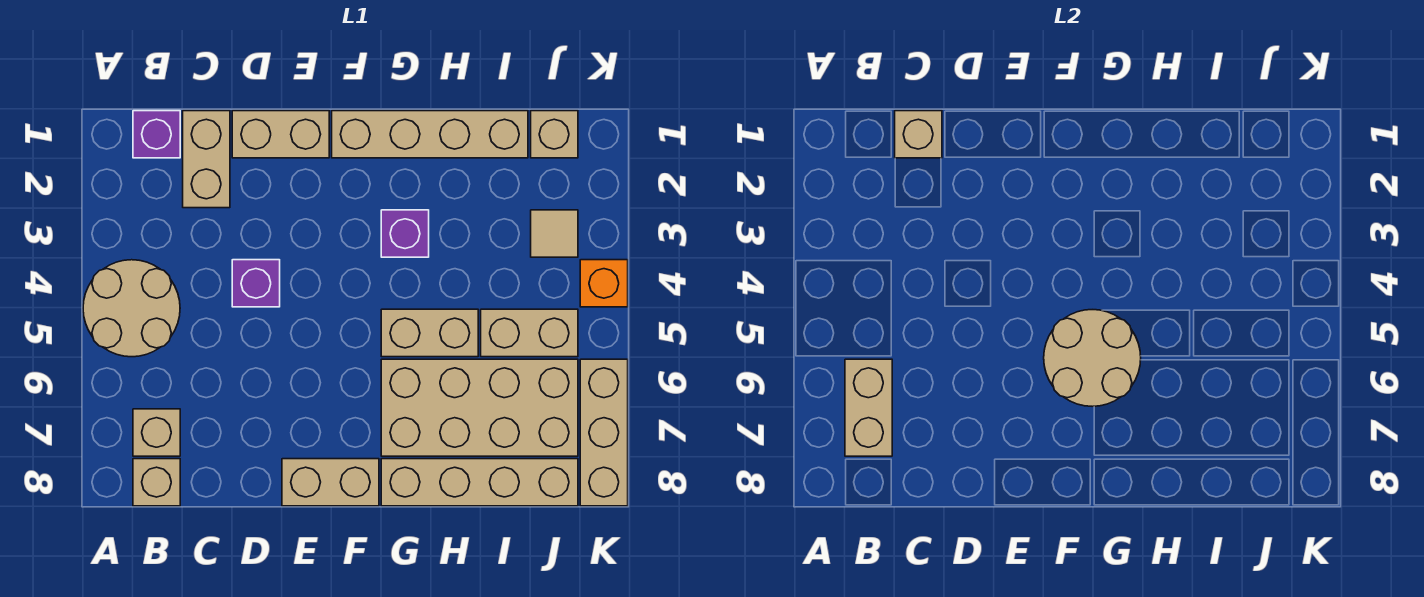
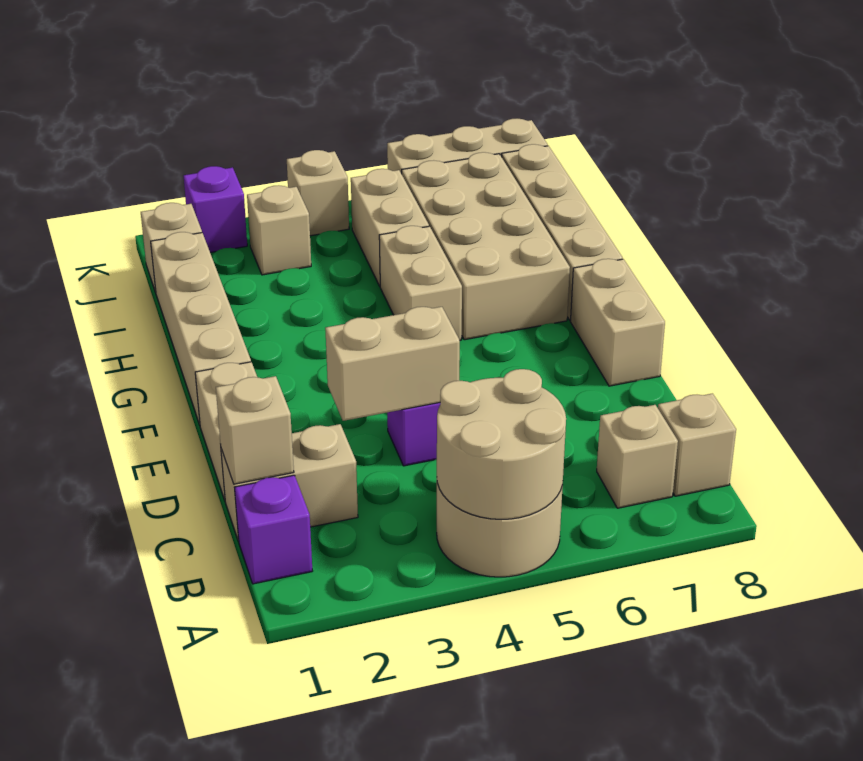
tan brick B6:B7 level 2 -> tan brick D3:D4 level 2
tan round brick F5:G6 level 2 -> tan round brick A4:B5 level 2
purple brick G3 level 1 -> purple brick K2 level 1
tan tile J3 level 1 -> tan brick J3 level 1
orange brick K4 level 1 -> tan brick K4 level 1

